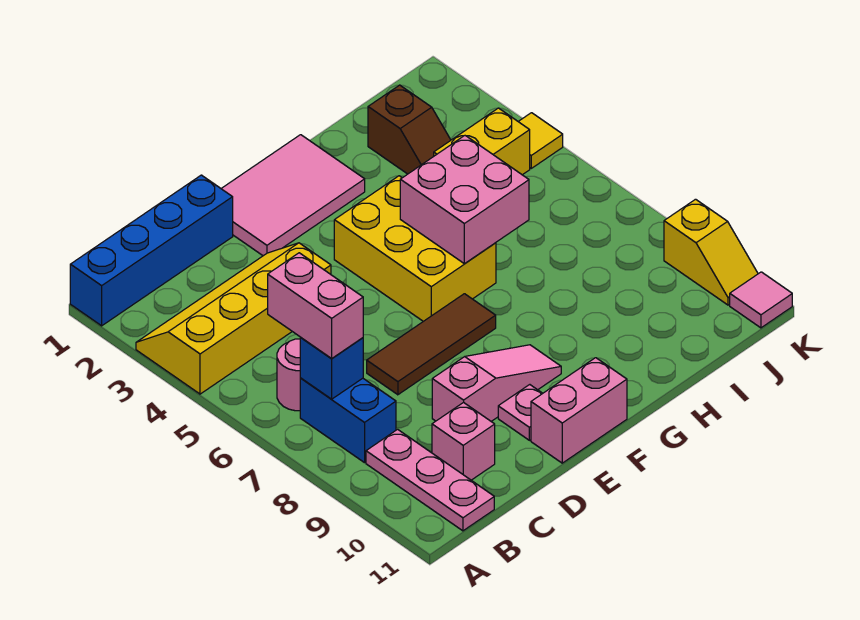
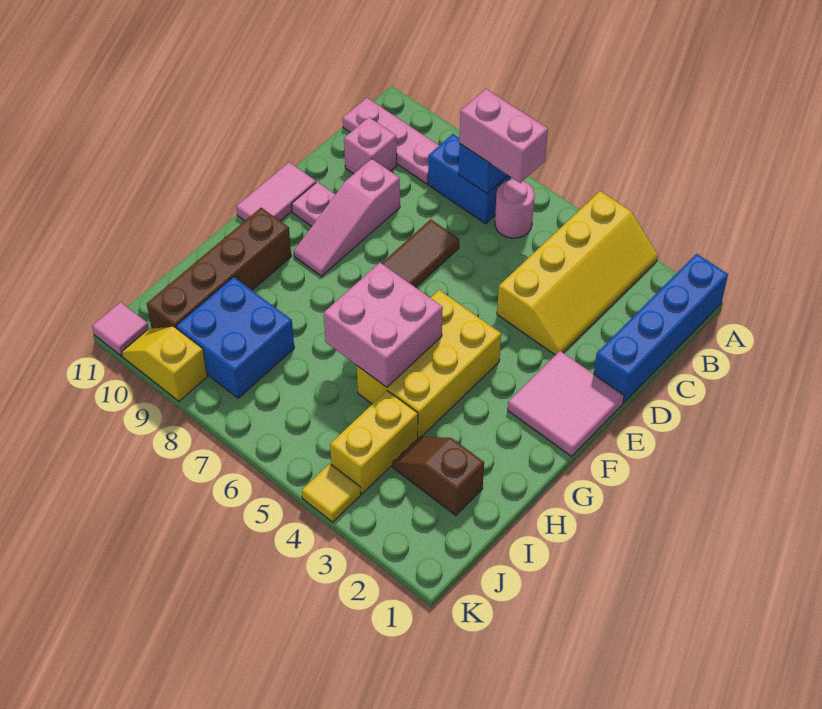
pink tile E1:G2 level 1 -> pink tile E1:F2 level 1
pink brick E11:F11 level 1 -> pink tile E11:F11 level 1
yellow brick F4:G6 level 1 -> yellow brick F4:H5 level 1
none -> brown brick G10:J10 level 1
none -> blue brick I8:J9 level 1

